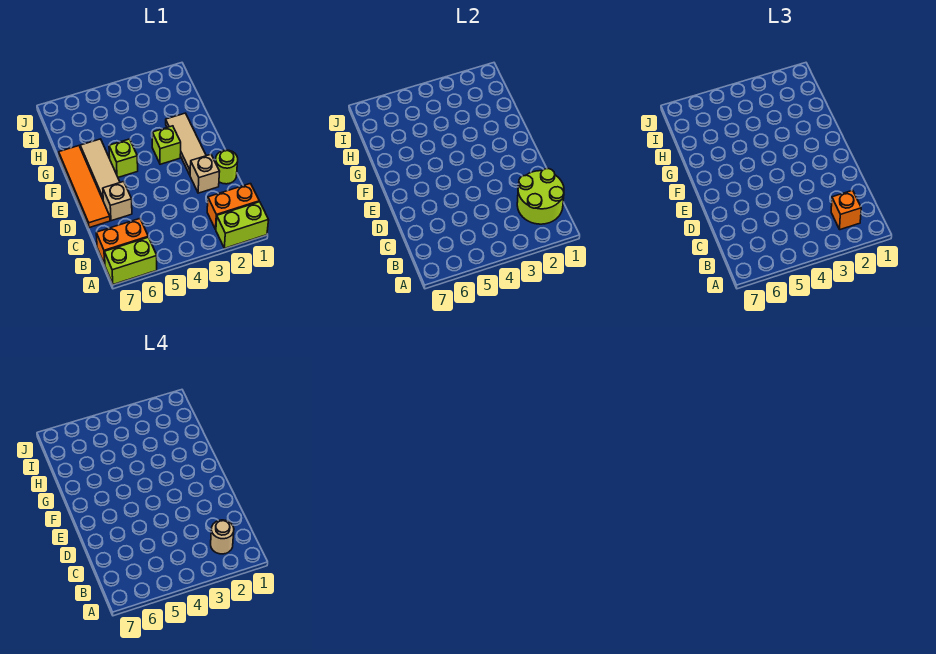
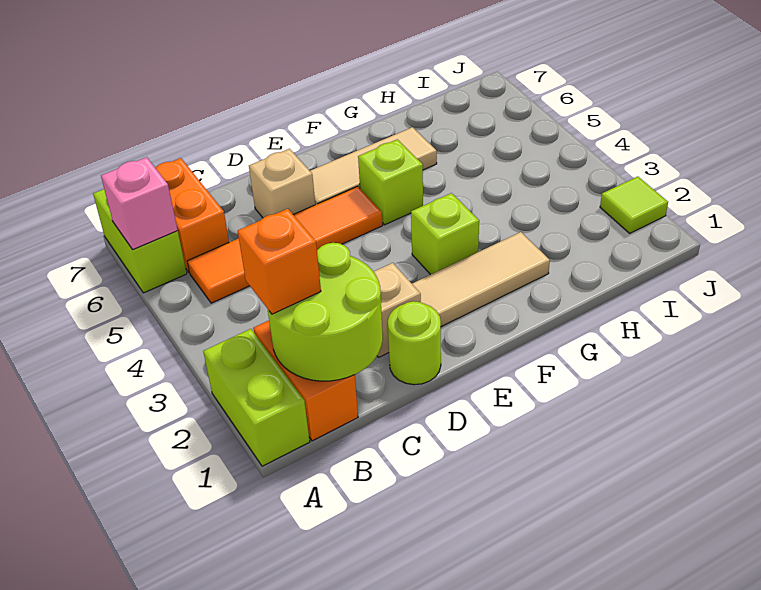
none -> pink brick A6 level 2
tan round brick B2 level 4 -> none
orange tile D7:G7 level 1 -> orange tile B5:E5 level 1
none -> lime tile J2 level 1

